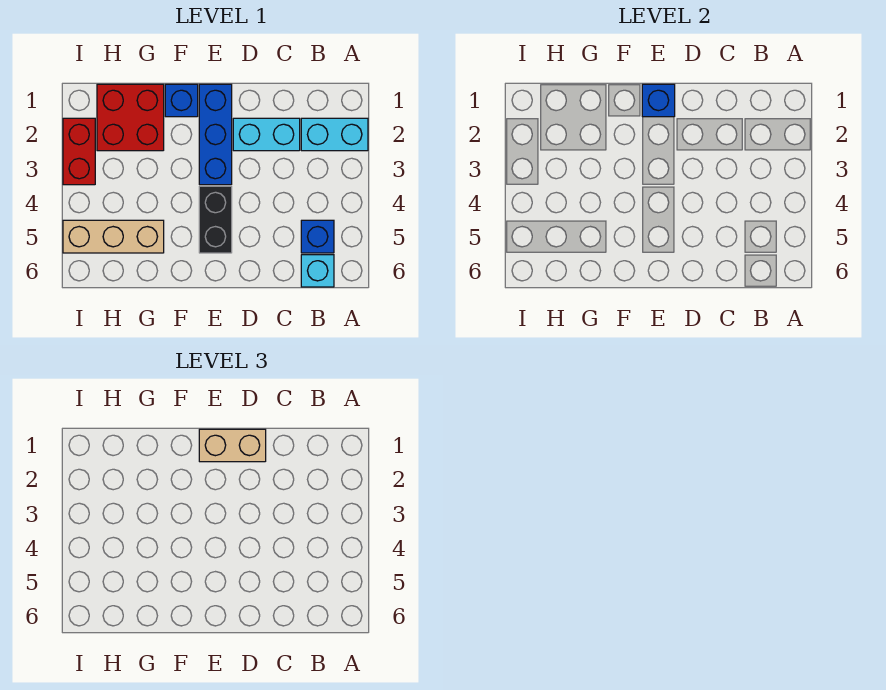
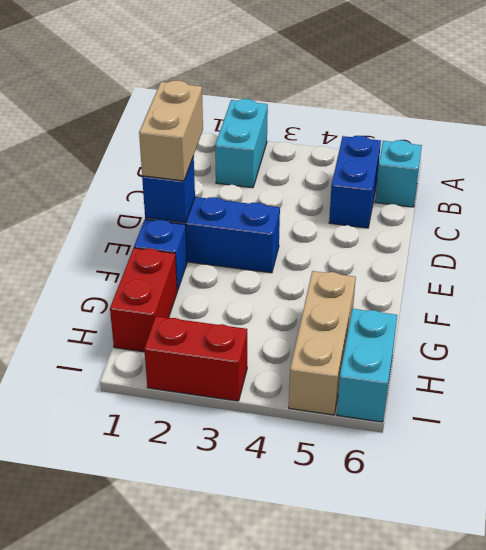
blue brick B5 level 1 -> blue brick B5:C5 level 1
cyan brick C2:D2 level 1 -> cyan brick H6:I6 level 1
black brick E4:E5 level 1 -> none
red brick G1:H2 level 1 -> red brick G1:H1 level 1

